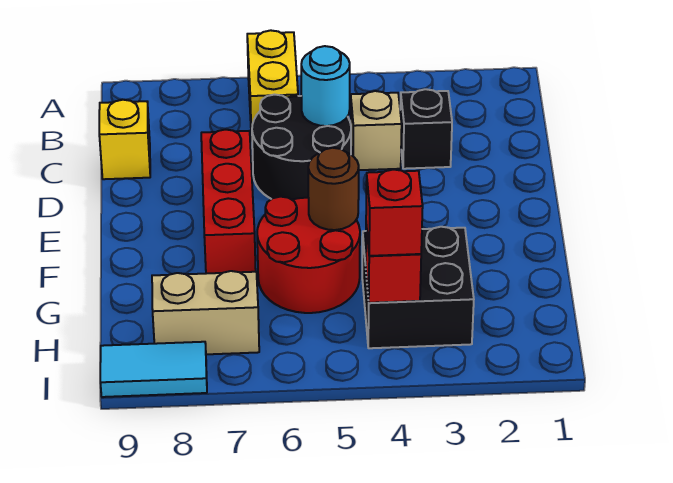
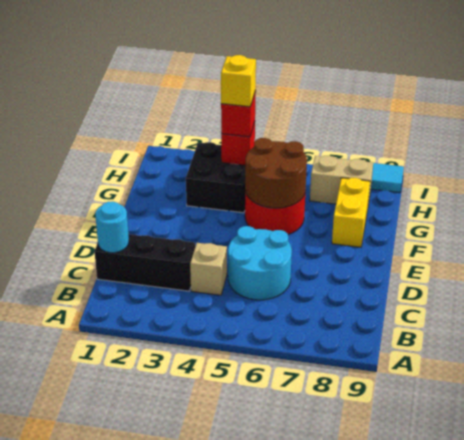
yellow brick A6:B6 level 1 -> yellow brick F8:G8 level 1
black brick C3 level 1 -> black brick C1:C3 level 1
black round brick C5:D6 level 1 -> cyan round brick C5:D6 level 1
cyan round brick C5 level 2 -> cyan round brick C1 level 2
yellow brick C9 level 1 -> yellow brick H4 level 4
red brick D7:F7 level 1 -> none
brown round brick F5 level 2 -> brown round brick F5:G6 level 2

